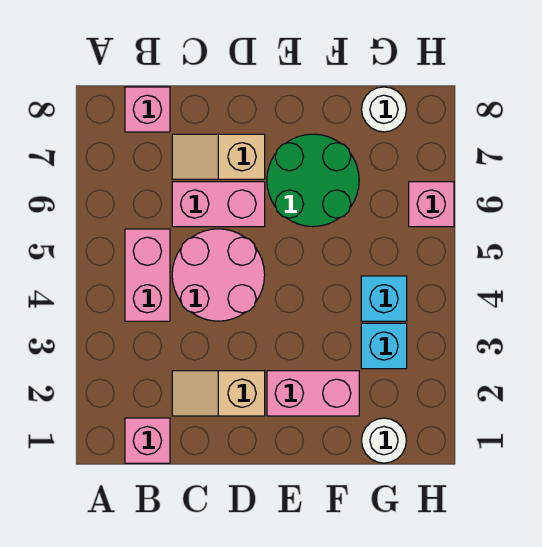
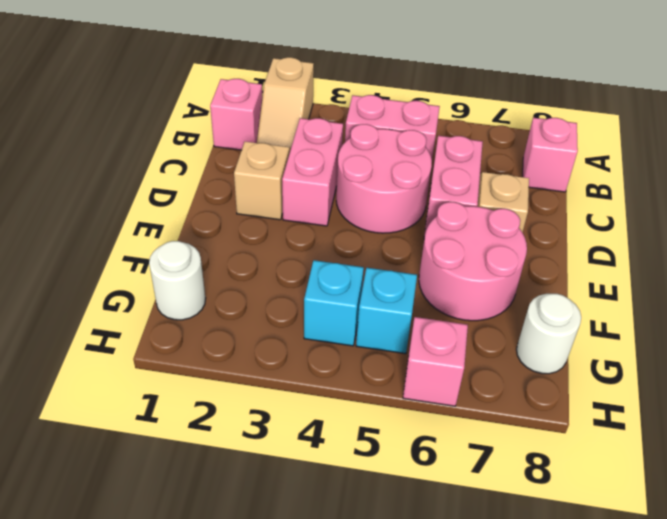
none -> tan slope A2:B2 level 1 top A
pink brick E2:F2 level 1 -> pink brick C3:D3 level 1
green round brick E6:F7 level 1 -> pink round brick E6:F7 level 1
cyan brick G3 level 1 -> cyan brick G5 level 1

